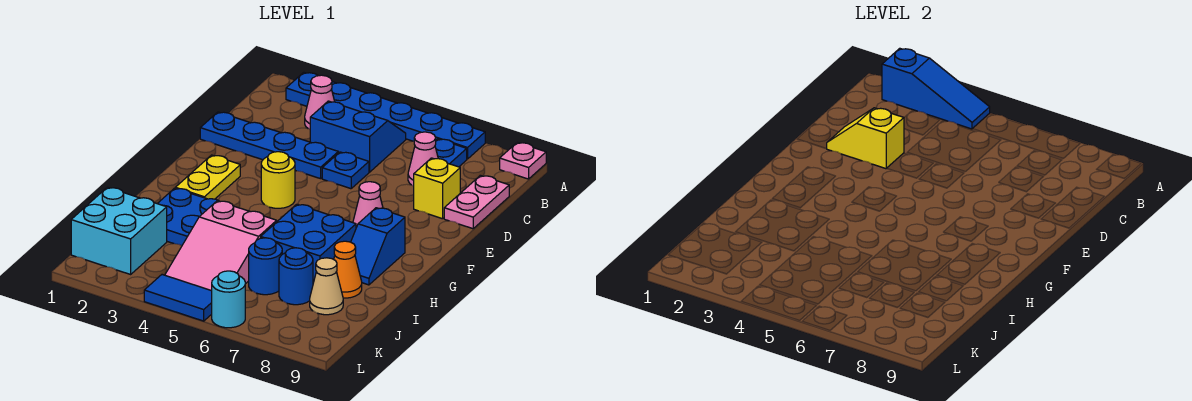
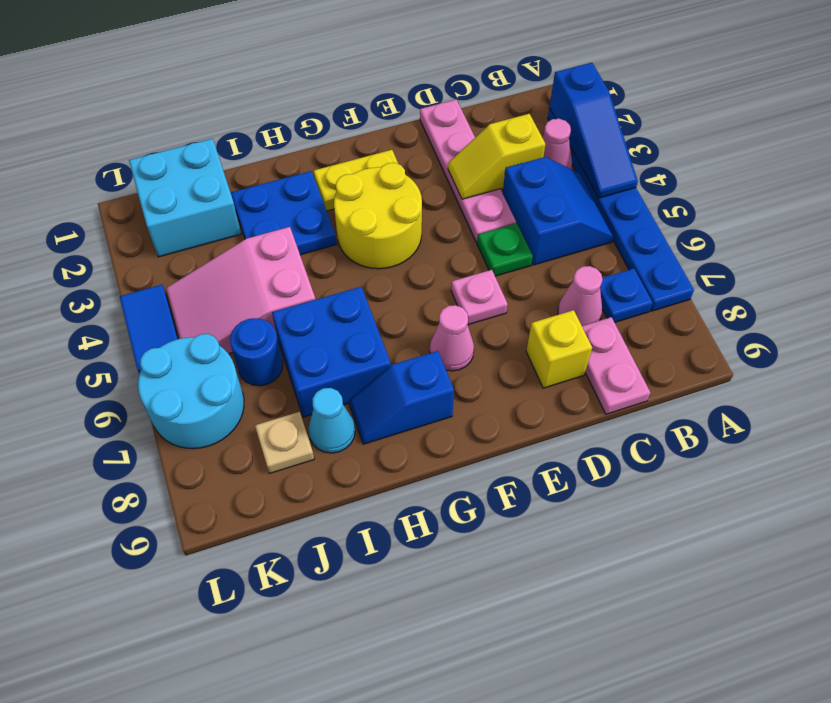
pink plate A9 level 1 -> pink plate E6 level 1
pink plate C9:D9 level 1 -> pink plate C8:C9 level 1
blue plate D1:D4 level 1 -> pink plate D1:D4 level 1
yellow slope D2:D3 level 2 top 3 -> yellow slope C3:D3 level 2 top C
blue plate D5 level 1 -> green plate D5 level 1
yellow round brick F4 level 1 -> yellow round brick F3:G4 level 1
orange cone I8 level 1 -> cyan cone I8 level 1
blue round brick J7 level 1 -> none
tan cone J8 level 1 -> tan plate J8 level 1
cyan round brick L6 level 1 -> cyan round brick K6:L7 level 1

